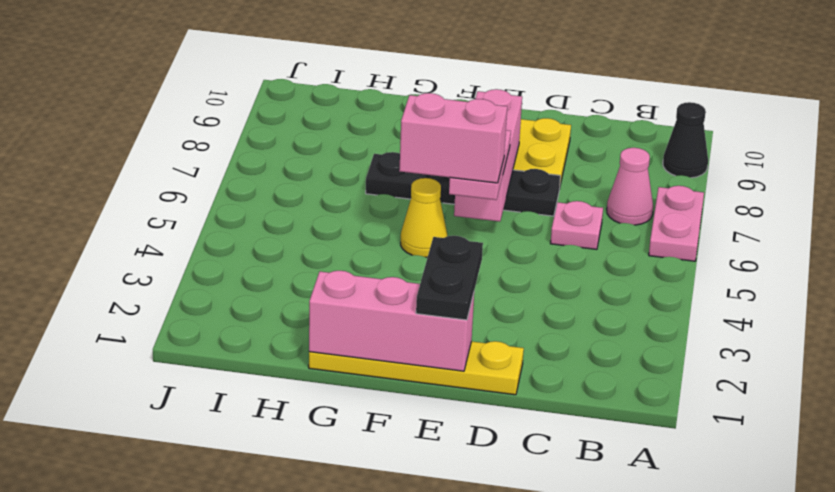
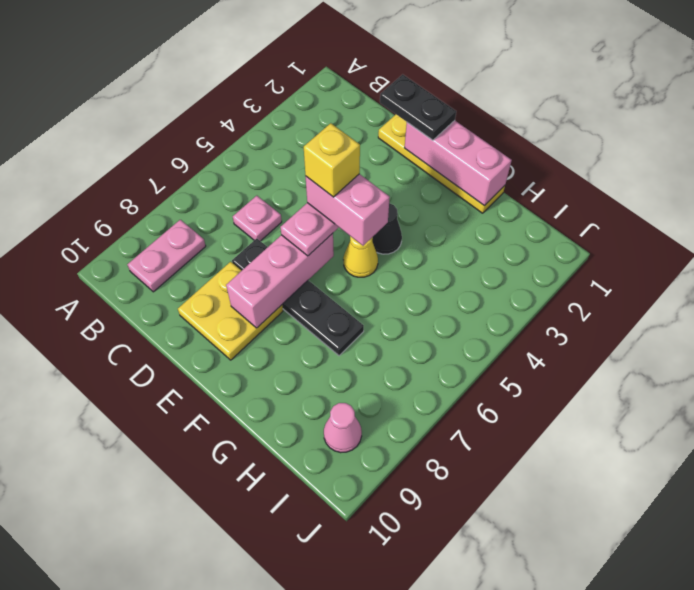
pink plate A6:A7 level 1 -> pink plate B8:B9 level 1
black cone A9 level 1 -> black cone F4 level 1
pink cone B7 level 1 -> pink cone I9 level 1
black plate E1:E2 level 3 -> black plate D1:E1 level 3
none -> yellow brick E5 level 5

